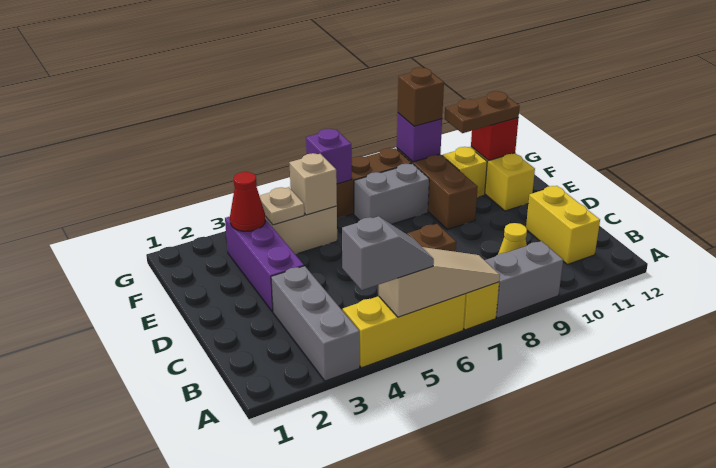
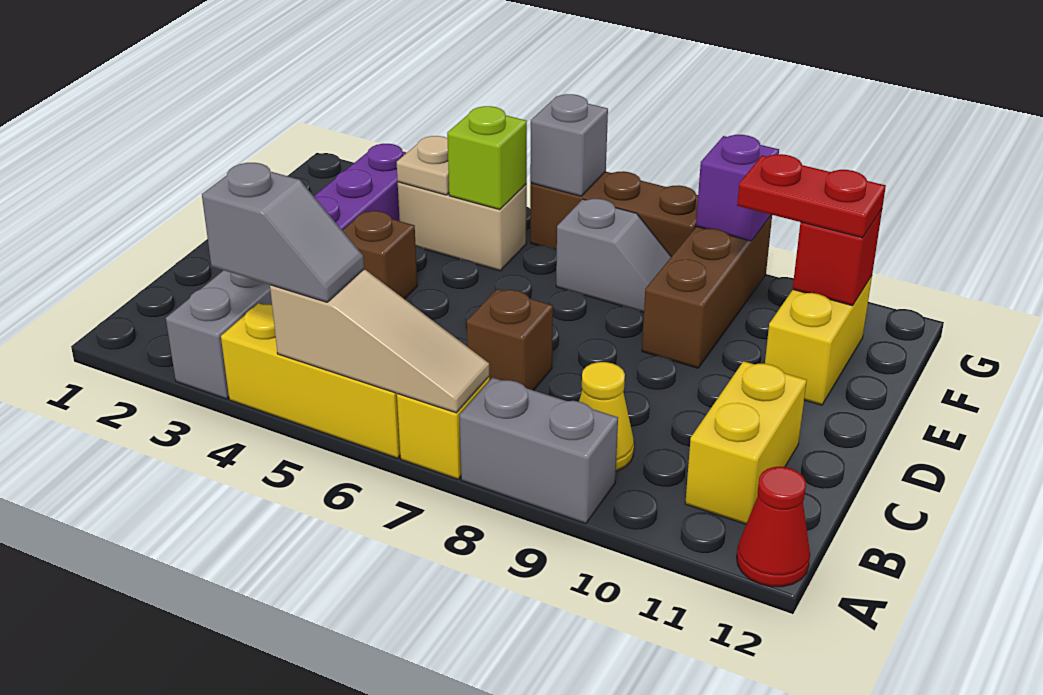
red cone F3 level 2 -> red cone A12 level 1
tan brick F5 level 2 -> lime brick F5 level 2
grey brick F7:F8 level 1 -> grey slope F7:F8 level 1 top 7
yellow brick F10 level 1 -> none
brown plate F10:F11 level 3 -> red plate F10:F11 level 3
purple brick G6 level 2 -> grey brick G6 level 2
brown brick G9 level 3 -> brown brick D4 level 1

